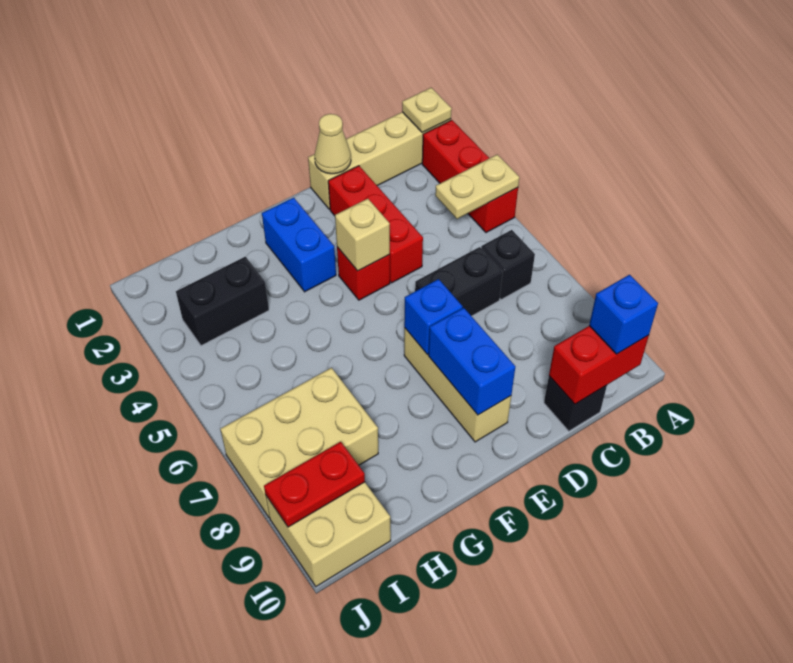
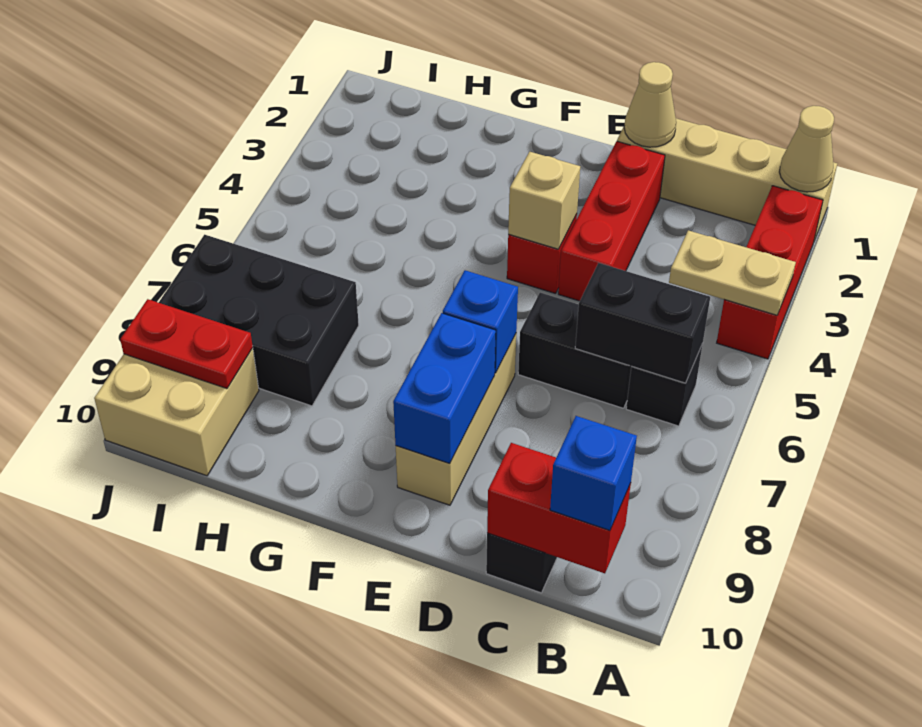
tan plate A1 level 2 -> tan cone A1 level 2
blue brick F2:F3 level 1 -> none
black brick H3:I3 level 1 -> black brick B6:C6 level 2
tan brick H7:J8 level 1 -> black brick H7:J8 level 1

